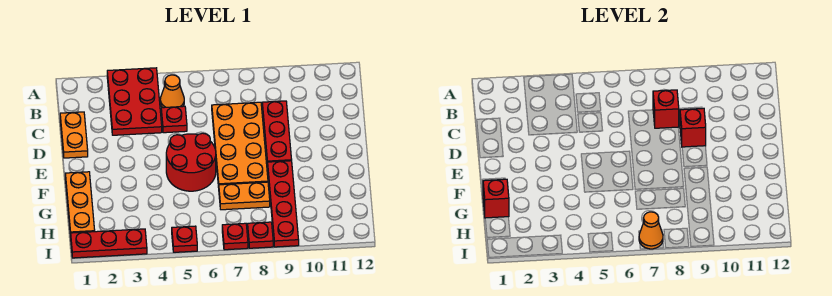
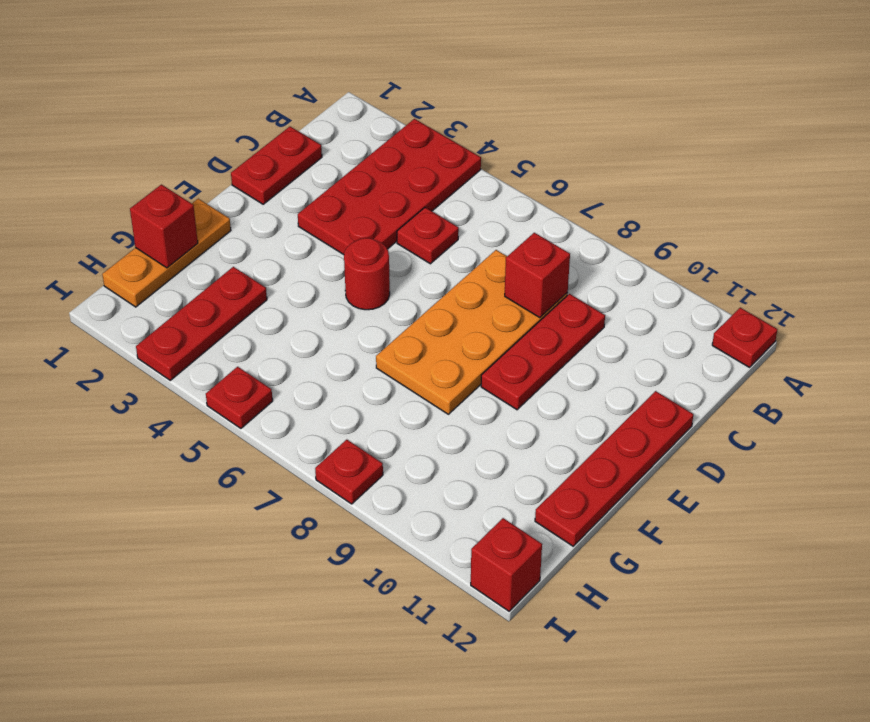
red plate A3:C4 level 1 -> red plate A3:D4 level 1
orange cone B5 level 1 -> none
orange plate C1:D1 level 1 -> red plate C1:D1 level 1
red brick D9 level 2 -> red brick I12 level 1
red round brick E5:F6 level 1 -> red round brick E5 level 1
red plate F9:I9 level 1 -> red plate D12:G12 level 1
orange plate G7:G8 level 1 -> none
red plate I1:I3 level 1 -> red plate G3:I3 level 1
red plate I7 level 1 -> red plate A12 level 1
orange cone I7 level 2 -> none

